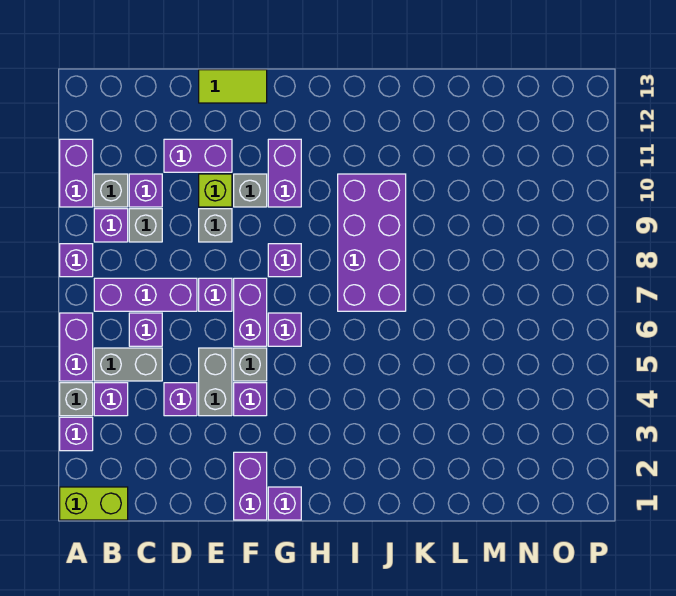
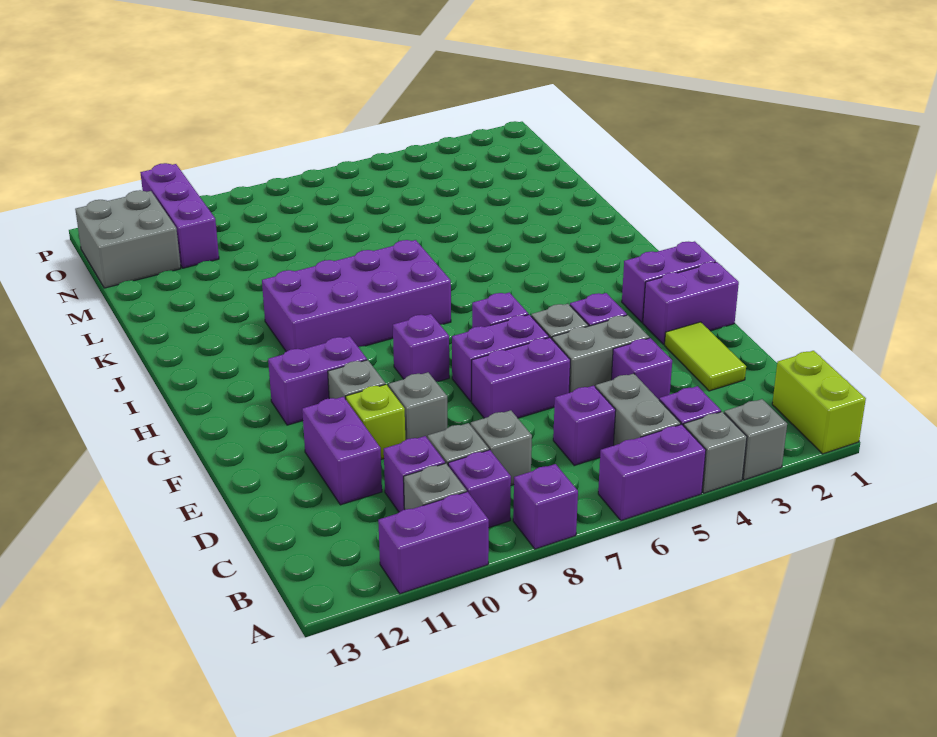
purple brick A3 level 1 -> grey brick A3 level 1
purple brick B7:D7 level 1 -> purple brick N11:P11 level 1
none -> grey brick C8 level 1
purple brick E7 level 1 -> purple brick E6:E7 level 1
lime tile E13:F13 level 1 -> lime tile D2:E2 level 1
purple brick G1 level 1 -> purple brick G1:G2 level 1
none -> grey brick N12:O13 level 1

